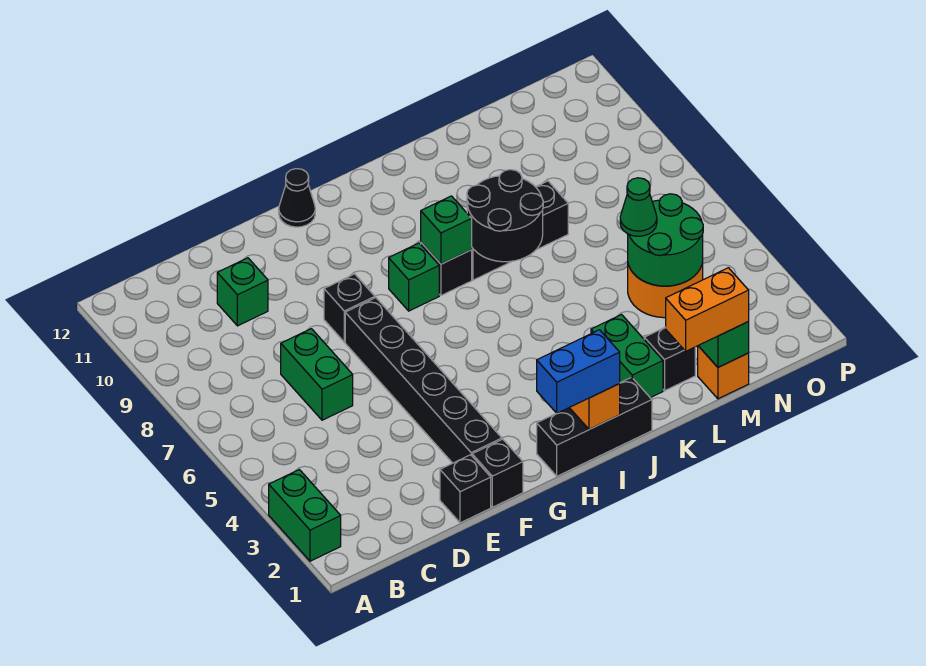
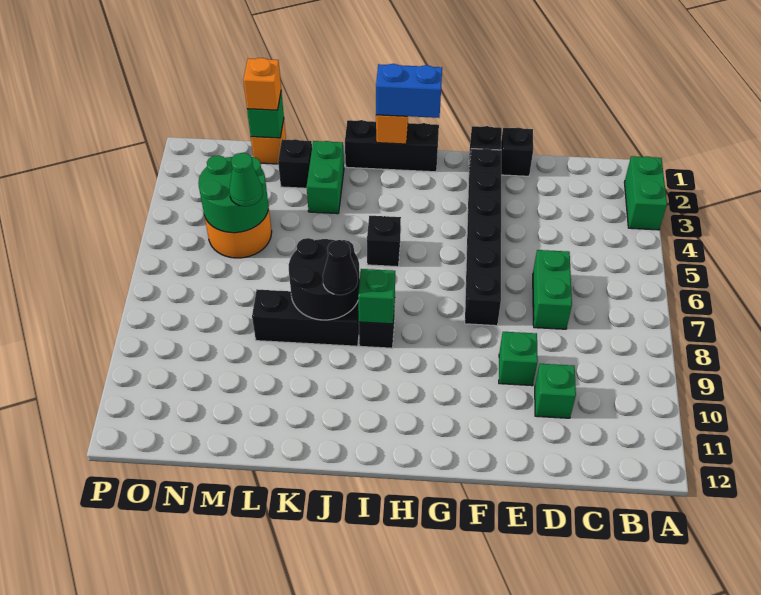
black brick F8 level 1 -> black brick I5 level 1
black cone G12 level 1 -> black cone J8 level 3
green brick H8 level 1 -> green brick E9 level 1
orange brick L1:M1 level 3 -> orange brick M1 level 3

